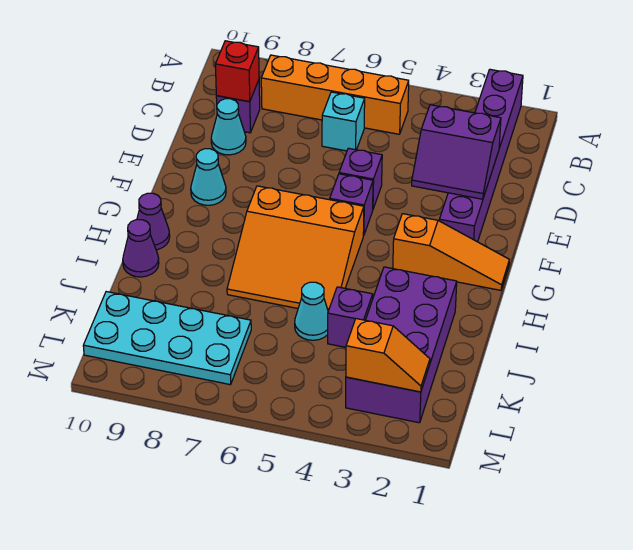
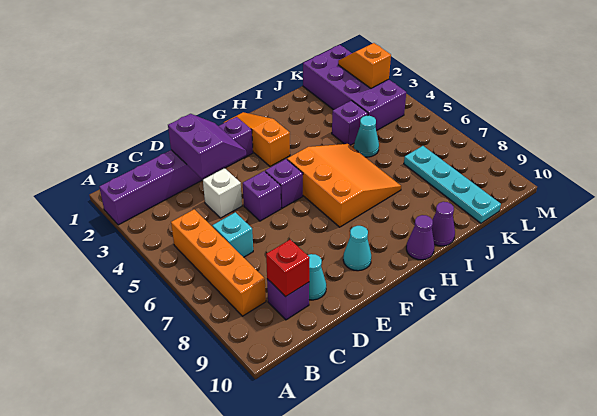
none -> white brick D4 level 1
purple brick I2:L3 level 1 -> purple brick K1:L4 level 1
cyan plate K7:L10 level 1 -> cyan plate K7:K10 level 1

